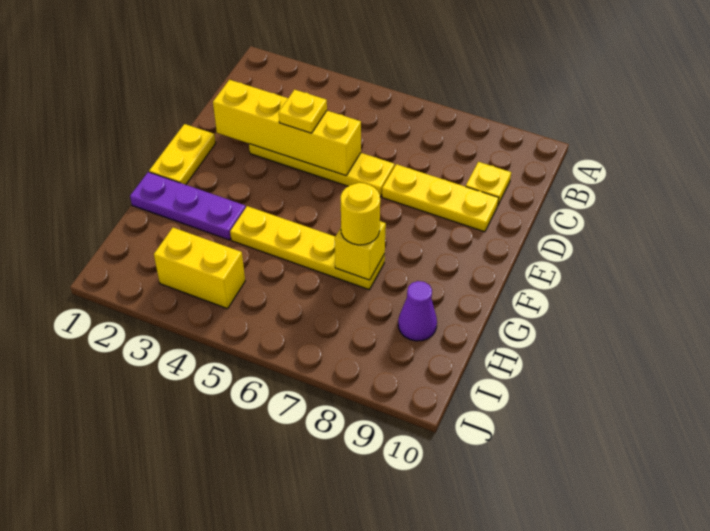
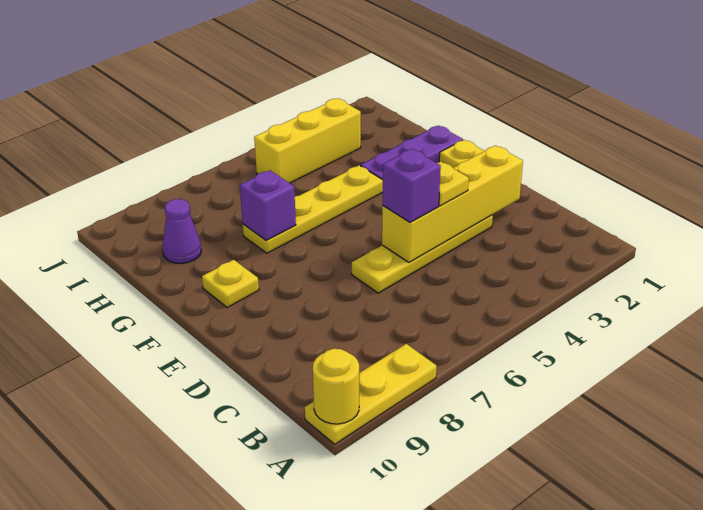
yellow plate C9 level 1 -> yellow plate F9 level 1
none -> purple brick D5 level 3
yellow plate D7:D9 level 1 -> yellow plate A8:A10 level 1
yellow brick G7 level 2 -> purple brick G7 level 2
yellow round brick G7 level 3 -> yellow round brick A10 level 2
yellow brick I3:I4 level 1 -> yellow brick I3:I5 level 1

